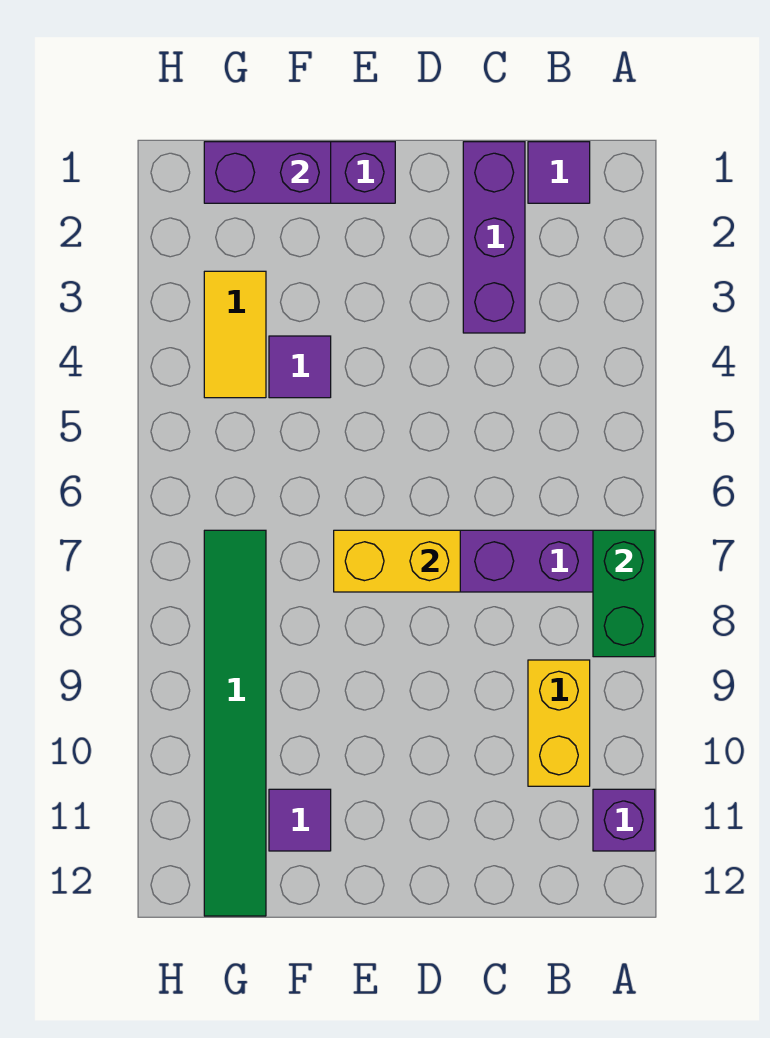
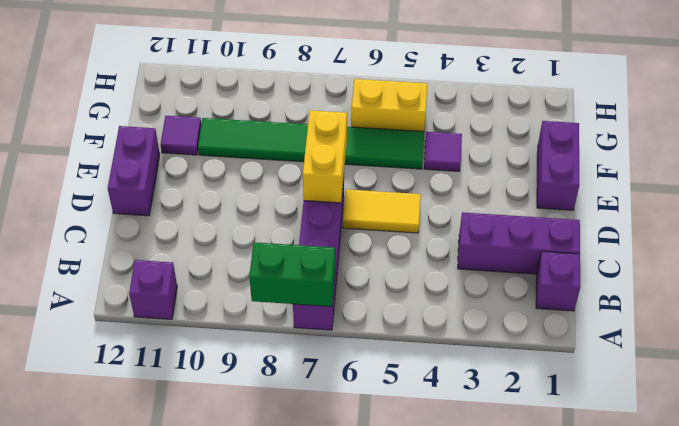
purple tile B1 level 1 -> purple brick B1 level 1
yellow brick B9:B10 level 1 -> yellow brick G5:G6 level 1
purple brick F1:G1 level 2 -> purple brick D12:E12 level 1
yellow tile G3:G4 level 1 -> yellow tile D5:D6 level 1
green tile G7:G12 level 1 -> green tile F5:F10 level 1

